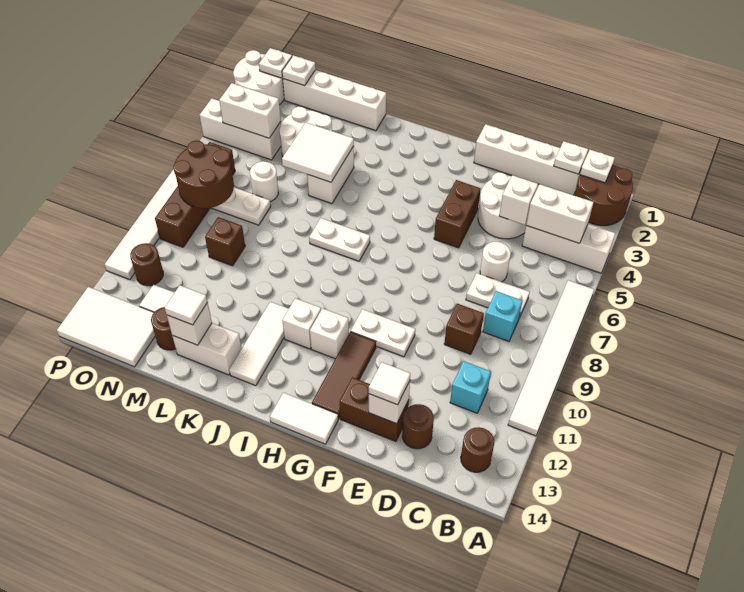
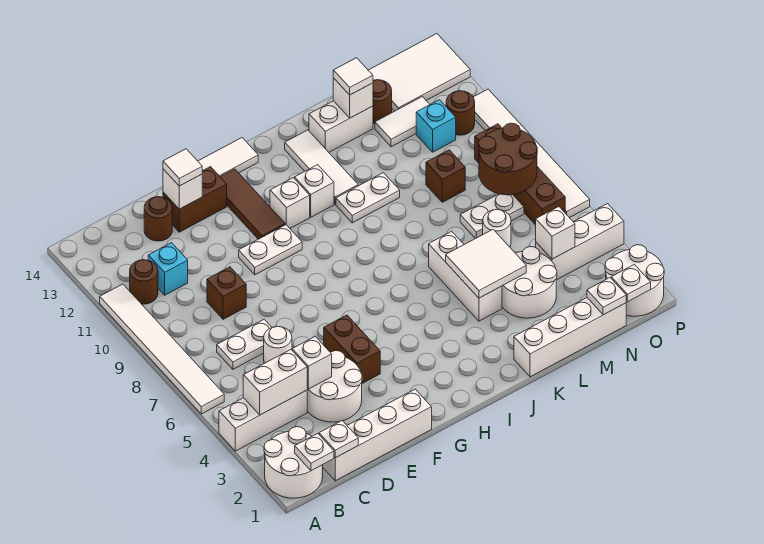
brown round brick A1:B2 level 1 -> white round brick A1:B2 level 1
brown round brick B13 level 1 -> brown round brick B11 level 1
cyan brick C8 level 1 -> cyan brick N11 level 1
white plate I7:J7 level 1 -> white plate J10:K10 level 1
white brick K4:K5 level 1 -> white brick K4:K6 level 1
white brick N4:O4 level 2 -> white brick N4 level 2

